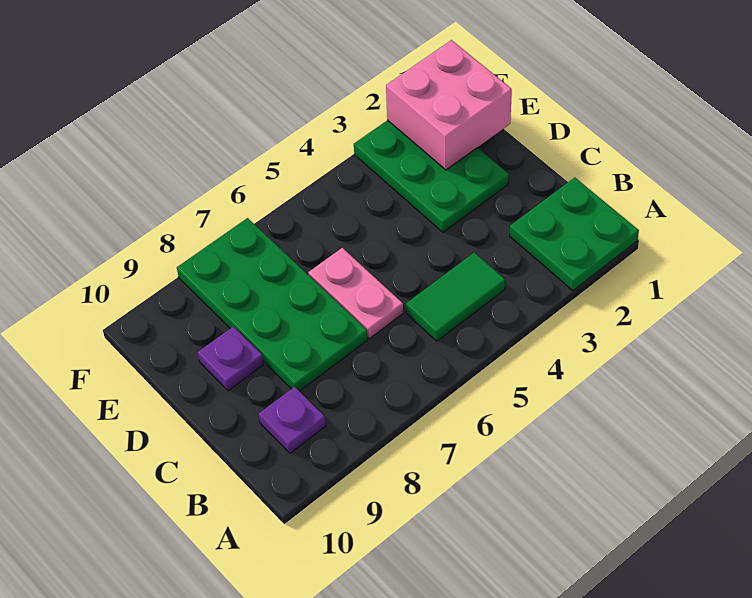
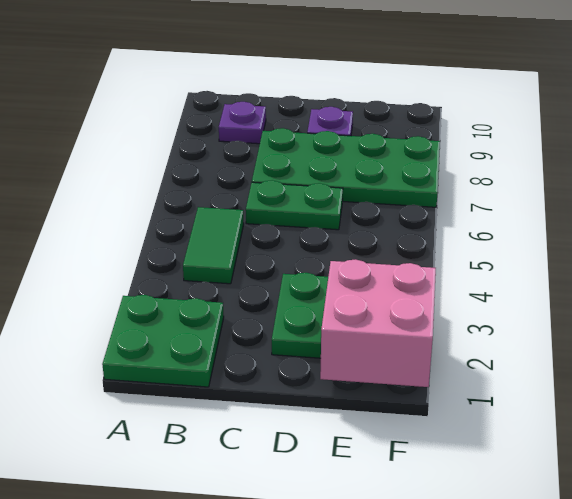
pink plate C6:D6 level 1 -> green plate C6:D6 level 1

